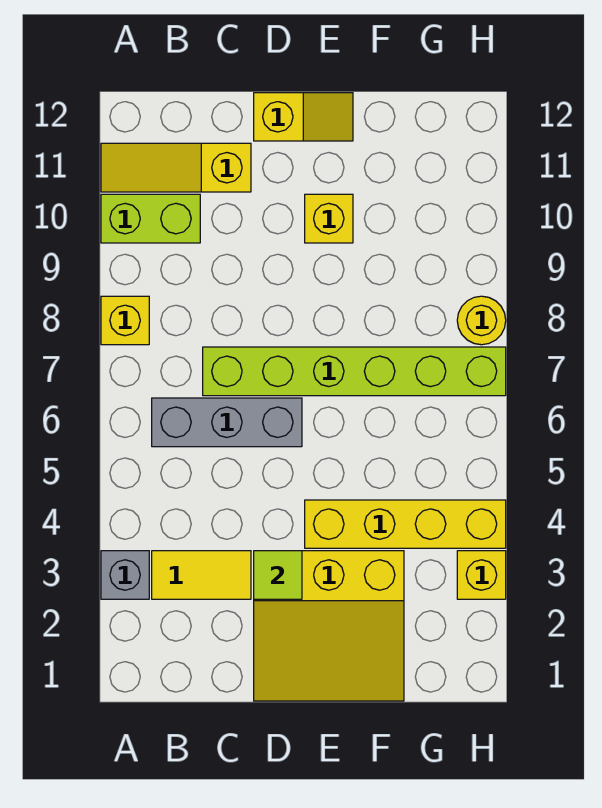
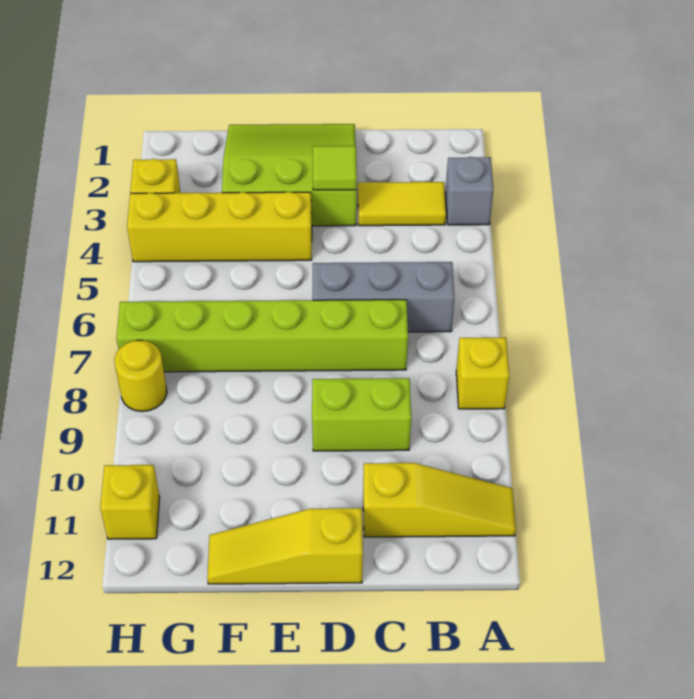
lime brick A10:B10 level 1 -> lime brick C9:D9 level 1
yellow slope D1:F3 level 1 top 3 -> lime slope D1:F3 level 1 top 3
yellow slope D12:E12 level 1 top D -> yellow slope D12:F12 level 1 top D
yellow brick E10 level 1 -> yellow brick H11 level 1

